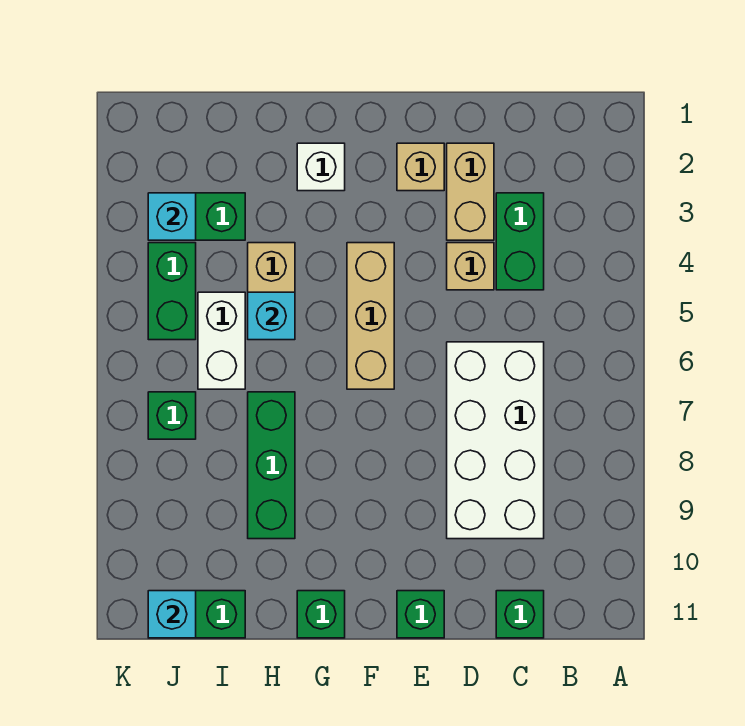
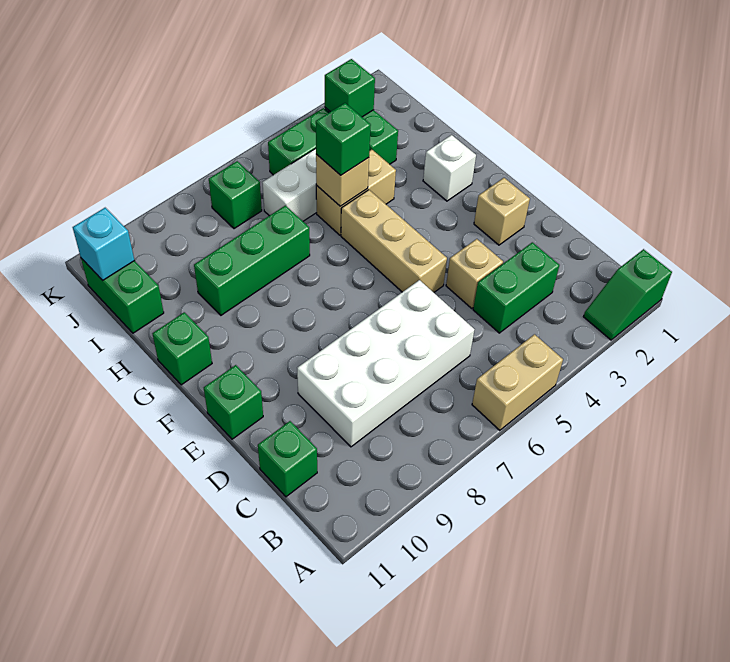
none -> green slope A1:A2 level 1 top 1
tan brick D2:D3 level 1 -> tan brick A5:A6 level 1
tan brick F4:F6 level 1 -> tan brick E5:G5 level 1
cyan brick H5 level 2 -> tan brick H5 level 2
none -> green brick H5 level 3
cyan brick J3 level 2 -> green brick J3 level 2

